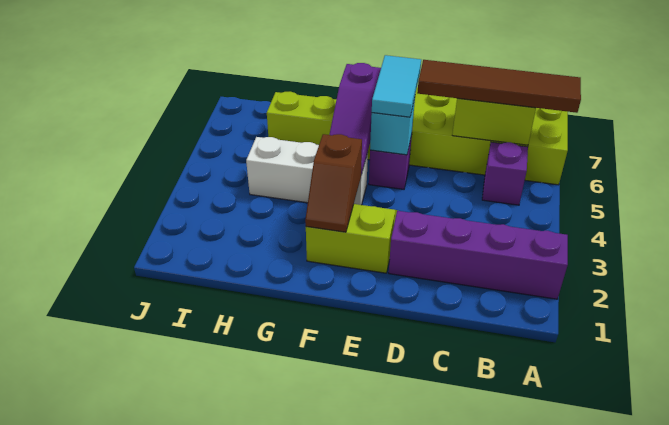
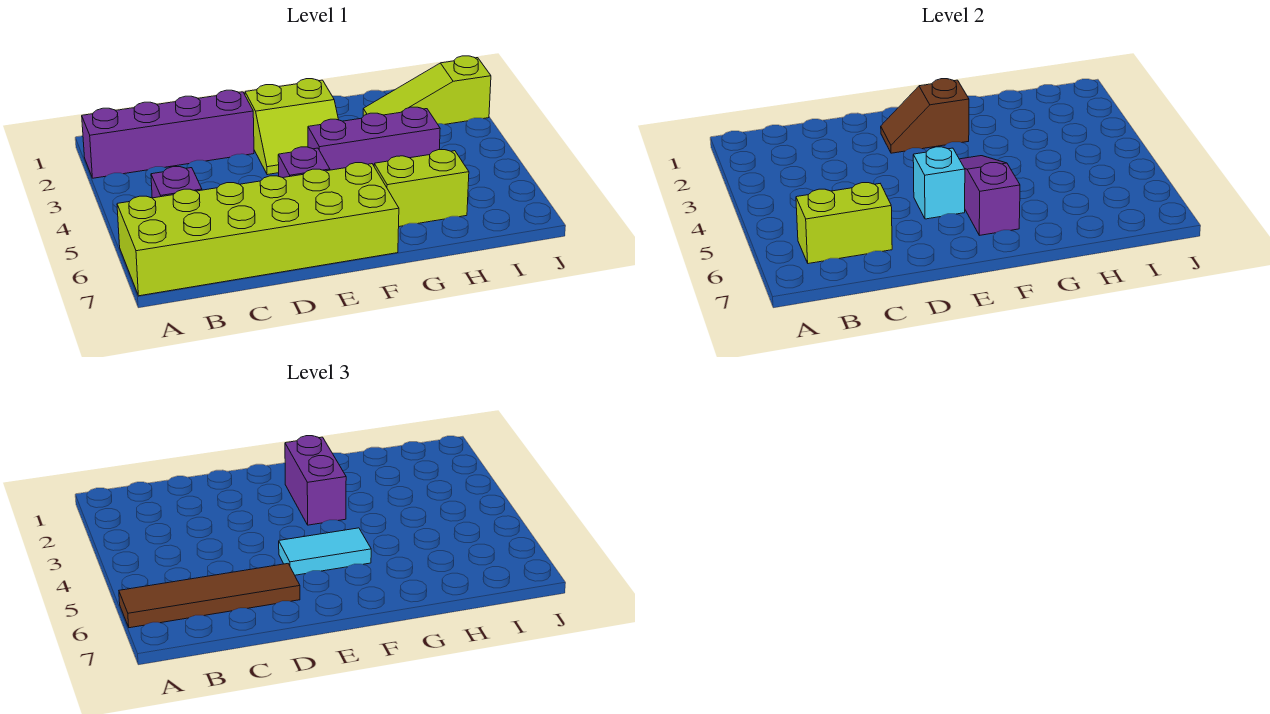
cyan tile E5:E6 level 3 -> cyan tile E5:F5 level 3
brown slope F2:F3 level 2 top 3 -> brown slope E2:F2 level 2 top F
none -> purple brick F2:F3 level 3
white brick F4:H4 level 1 -> purple brick F4:H4 level 1
none -> lime slope H2:J2 level 1 top J

